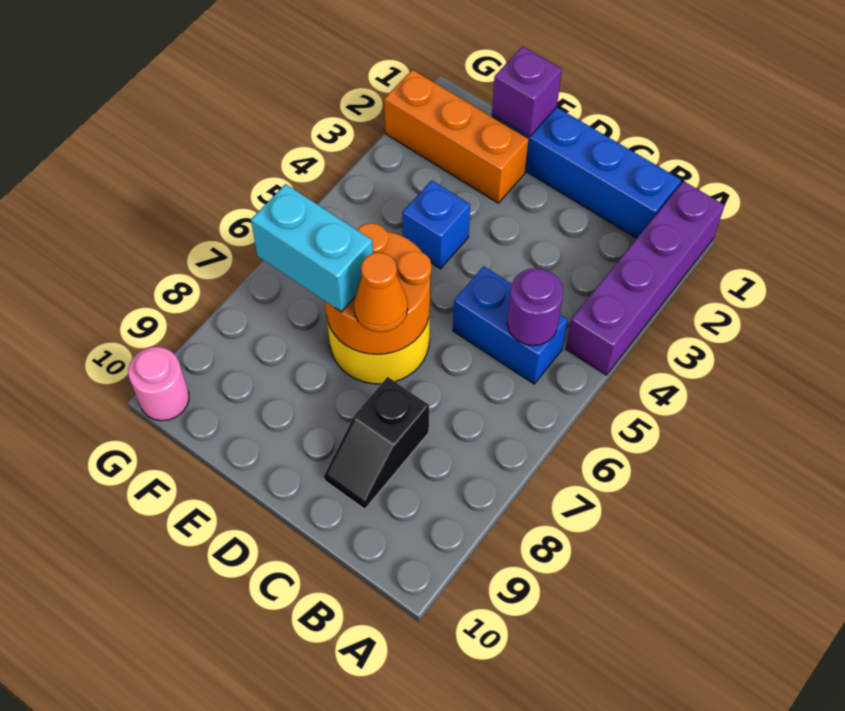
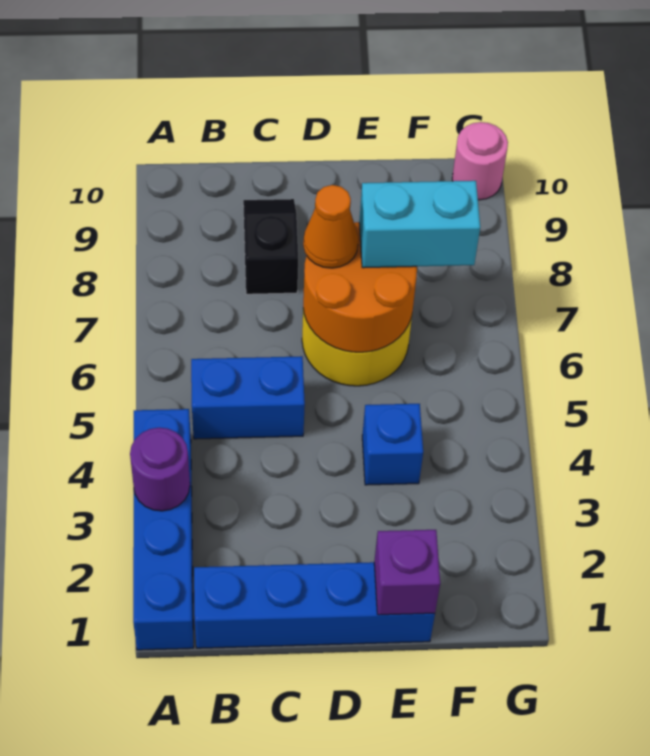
purple brick A1:A4 level 1 -> blue brick A1:A4 level 1
purple round brick B5 level 2 -> purple round brick A3 level 2
orange brick E2:G2 level 1 -> none

